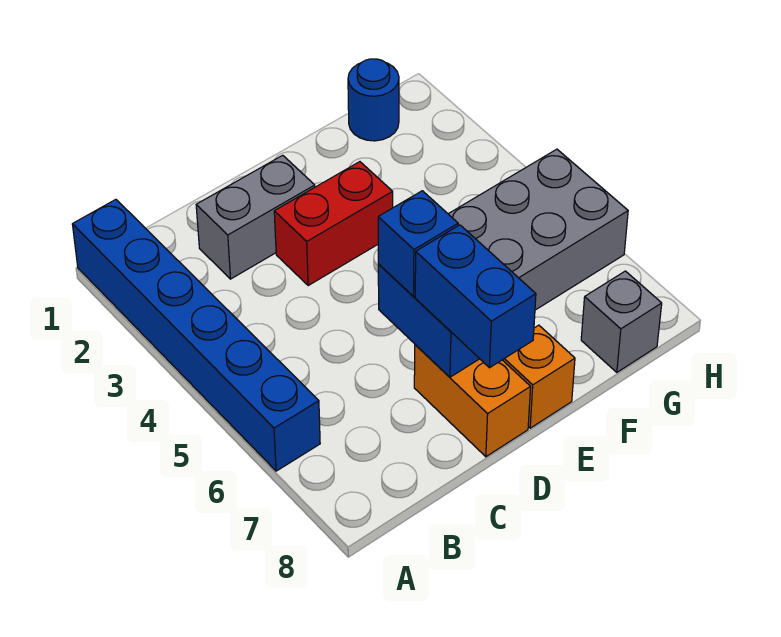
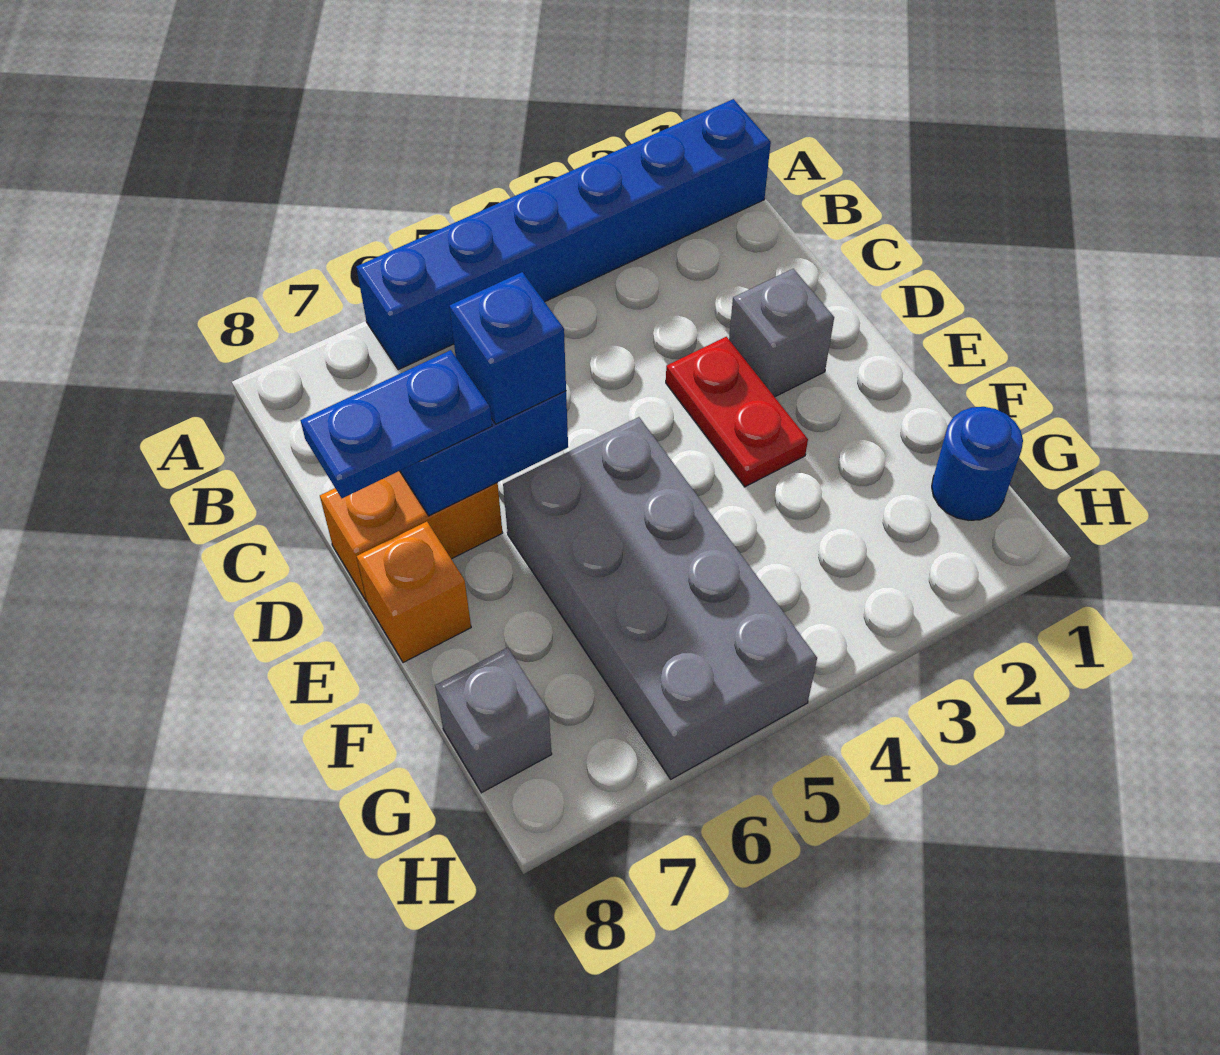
grey brick C2:D2 level 1 -> grey brick D2 level 1
red brick D3:E3 level 1 -> red plate D3:E3 level 1
blue brick D7:D8 level 3 -> blue plate D7:D8 level 3

